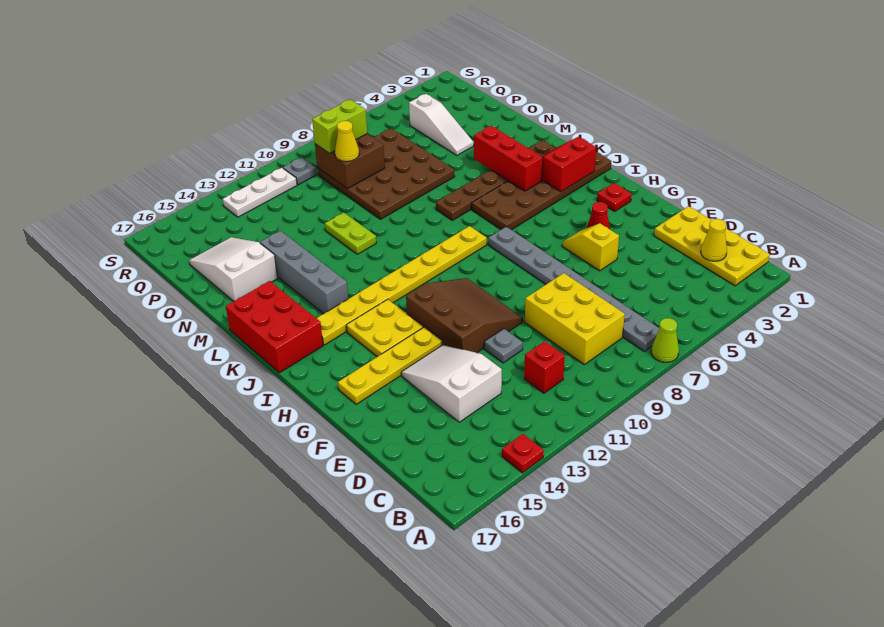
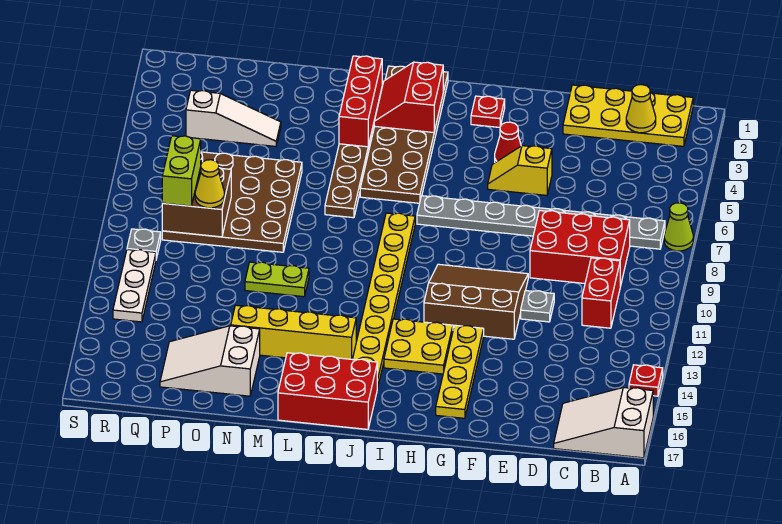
yellow brick C8:E9 level 1 -> red brick C8:E9 level 1
red brick C11 level 1 -> red brick C10:C11 level 1
white slope D13:F14 level 1 top D -> white slope A16:C17 level 1 top A
red brick K4:M4 level 2 -> red brick L2:L4 level 2
grey brick K14:N14 level 1 -> yellow brick K14:N14 level 1

